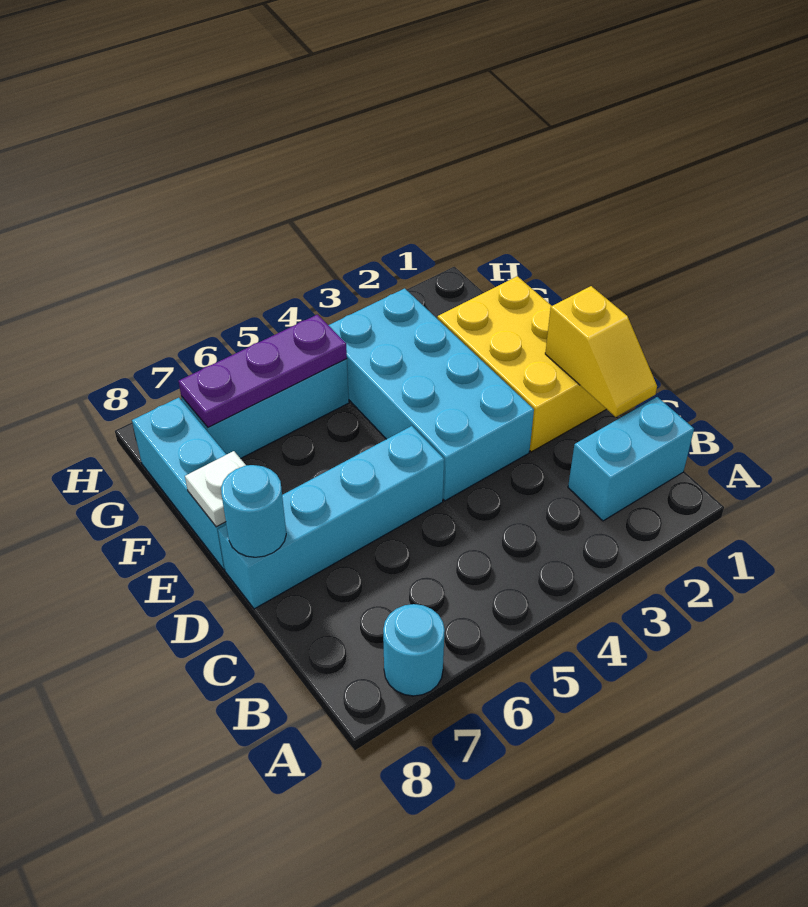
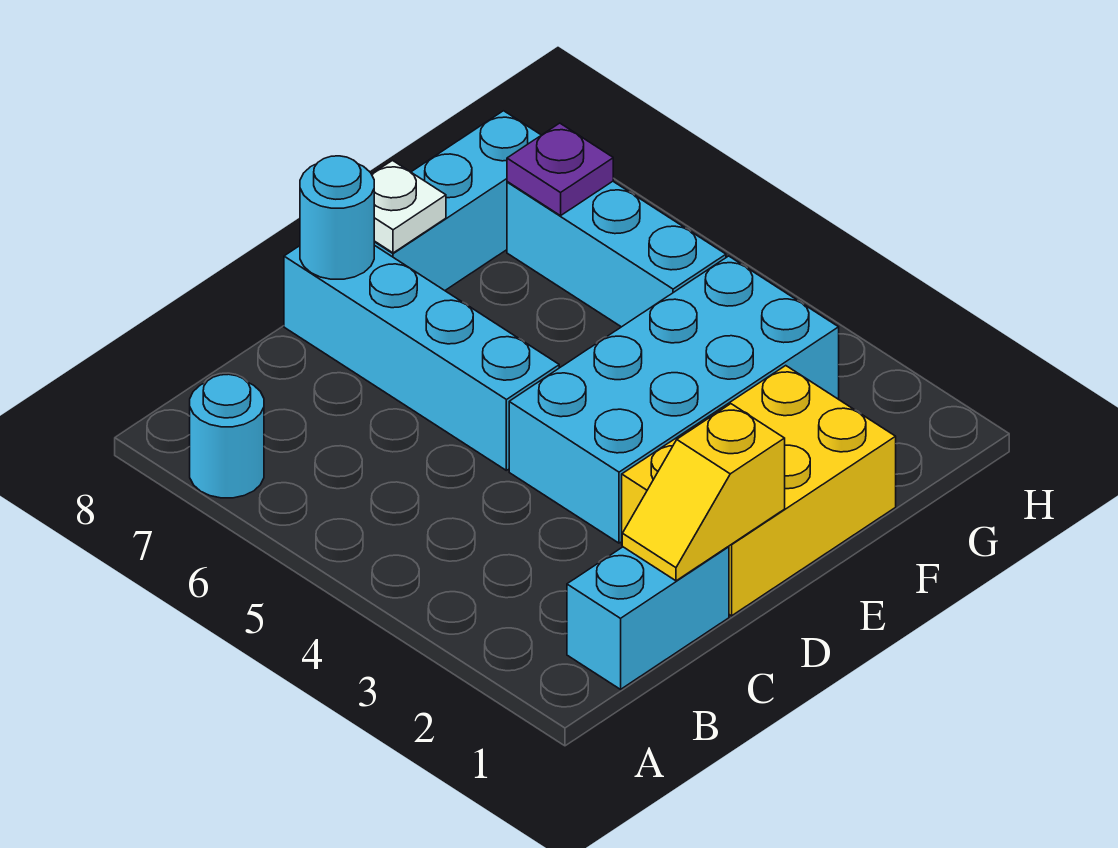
cyan brick B1:B2 level 1 -> cyan brick B1:C1 level 1
purple plate G5:G7 level 2 -> purple plate G7 level 2

